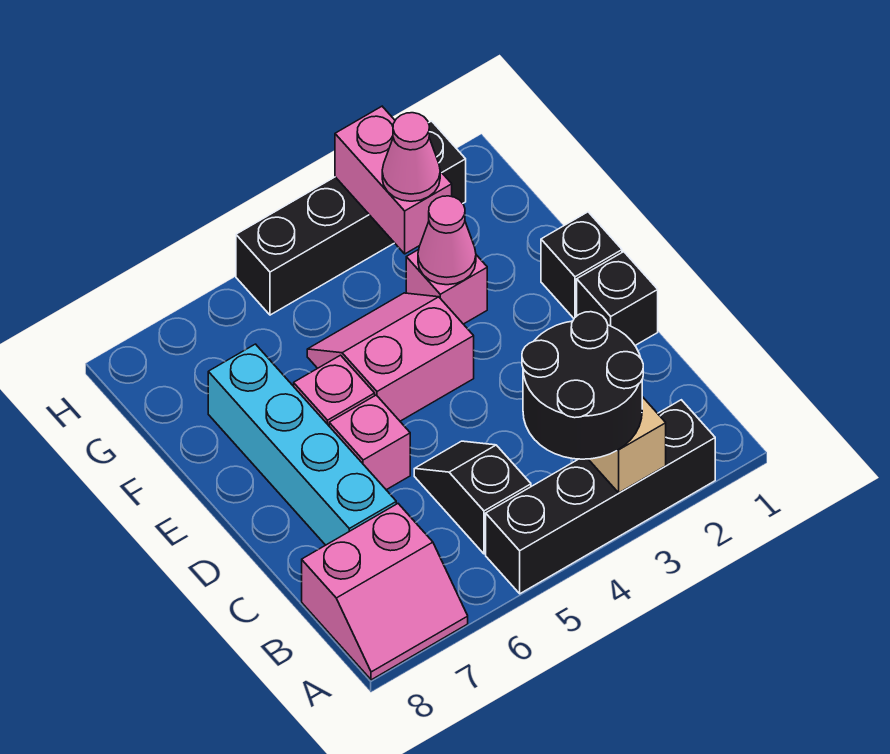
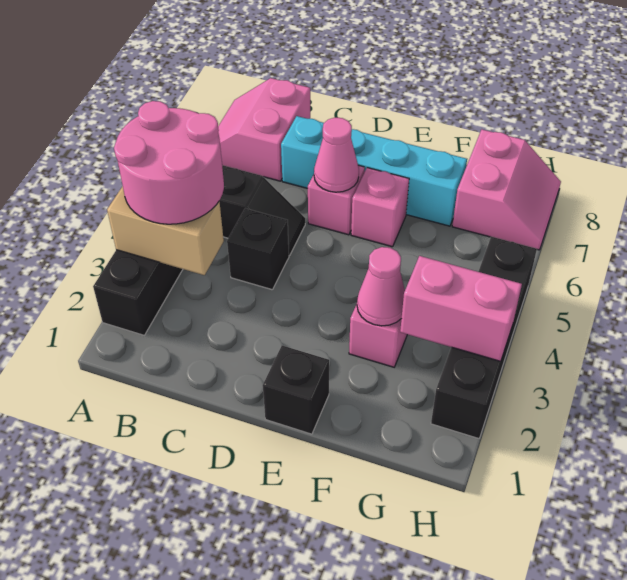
black round brick A3:B4 level 3 -> pink round brick A3:B4 level 3
black brick D1 level 1 -> black brick C4 level 1
pink slope E4:F5 level 1 top E -> pink slope G7:H8 level 1 top G
pink cone G3 level 3 -> pink cone D6 level 2

